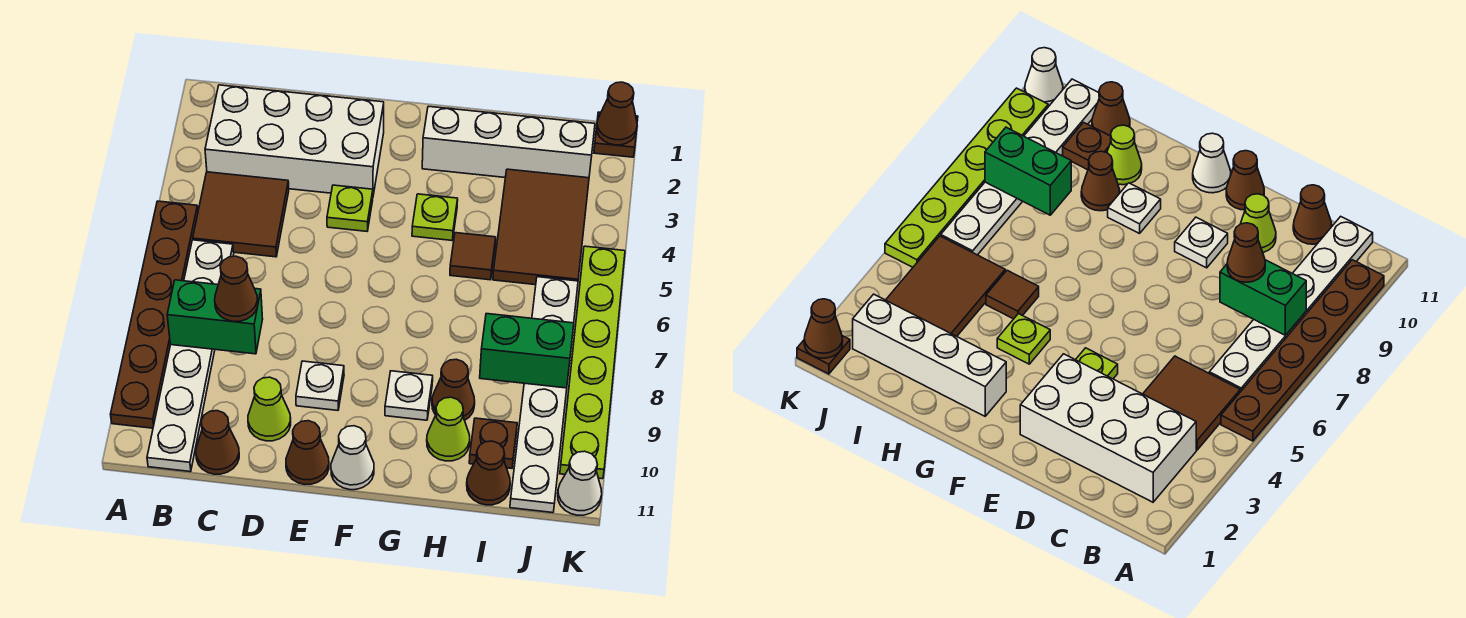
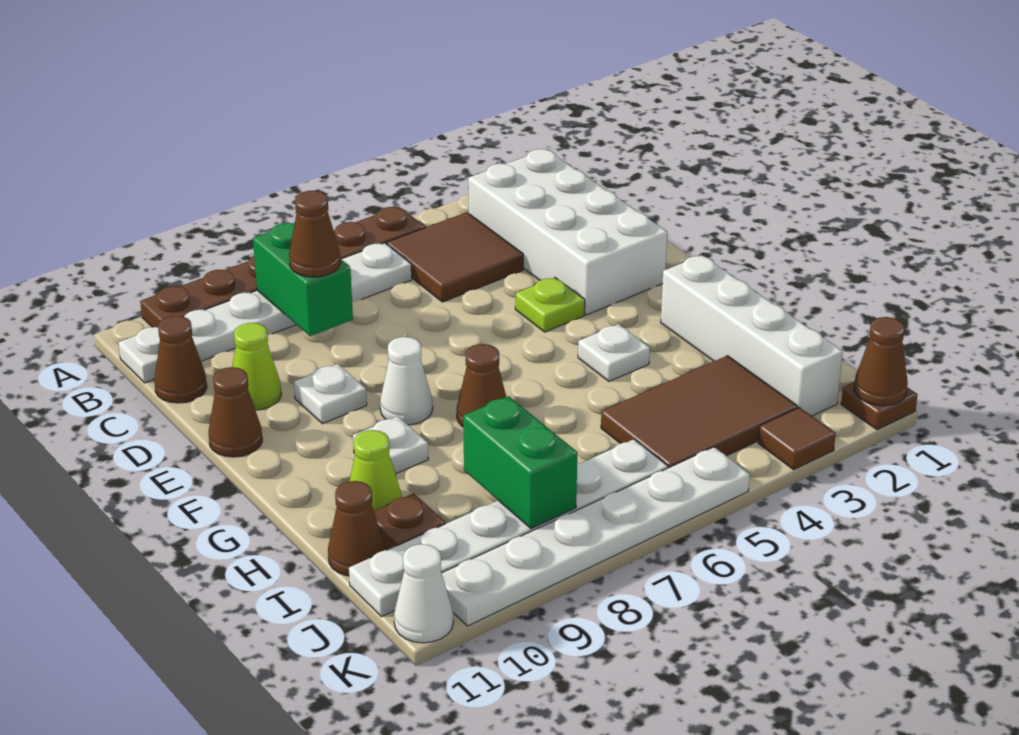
white cone F11 level 1 -> white cone F8 level 1
lime plate G4 level 1 -> white plate G4 level 1
brown tile H5 level 1 -> brown tile K3 level 1
brown cone H9 level 1 -> brown cone G7 level 1
lime plate K5:K10 level 1 -> white plate K5:K10 level 1

